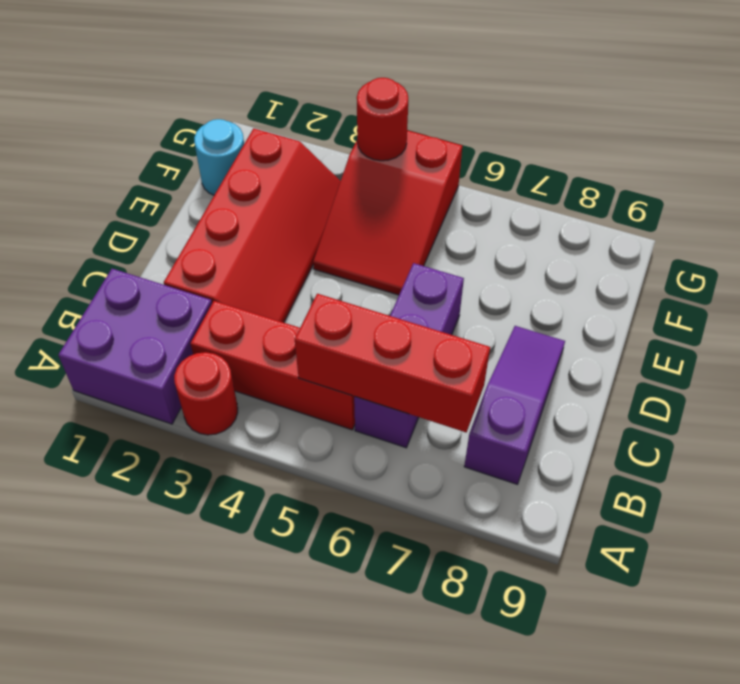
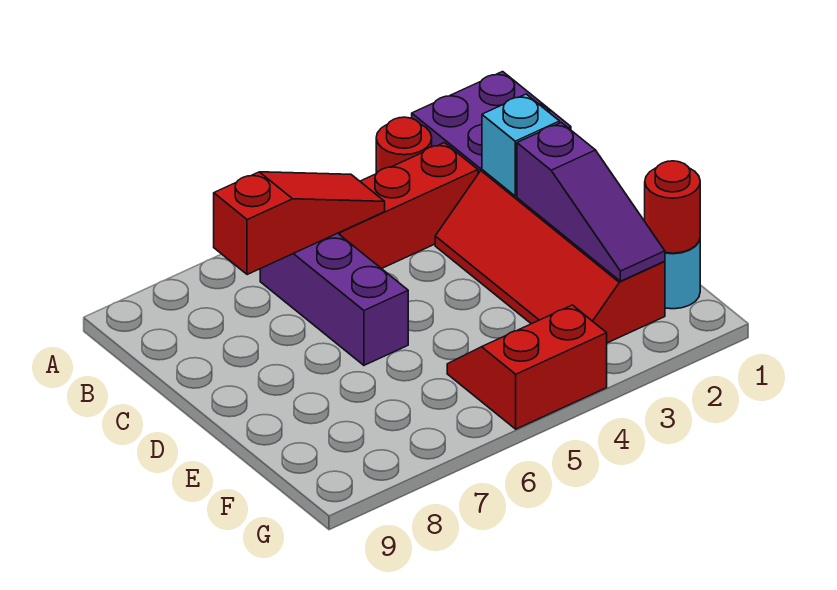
red brick B5:B7 level 2 -> red slope B5:B7 level 2 top 7
purple slope B8:D8 level 1 top B -> purple slope D2:F2 level 2 top D
none -> cyan brick C2 level 2
red slope E4:G5 level 1 top G -> red slope F4:G5 level 1 top G
red round brick G4 level 2 -> red round brick F1 level 2

